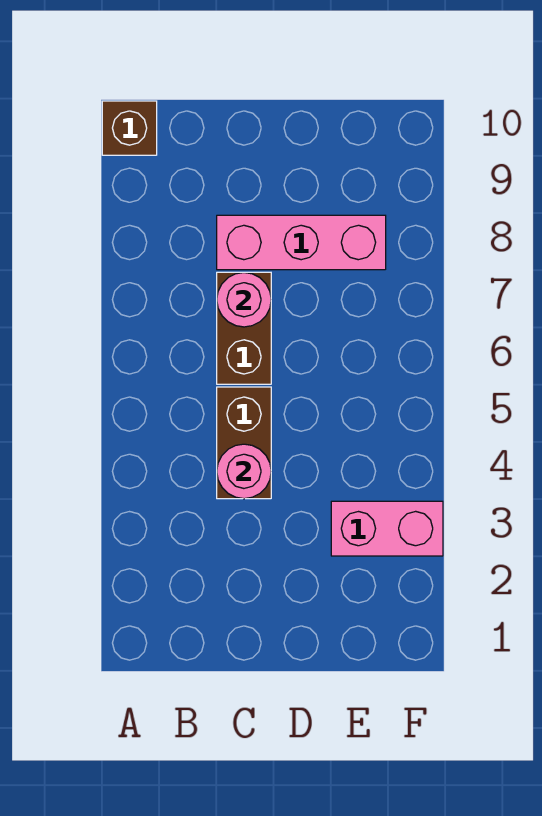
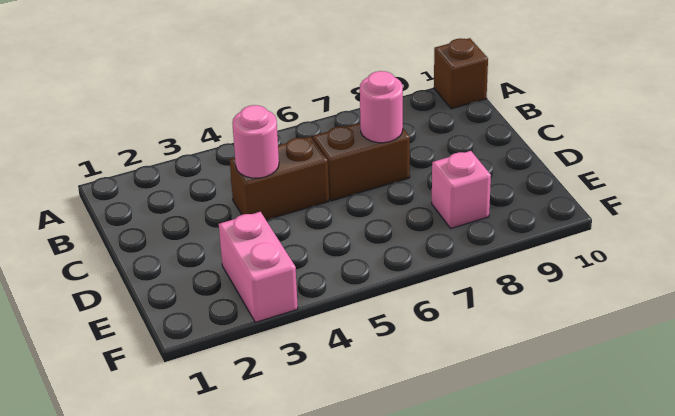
pink brick C8:E8 level 1 -> pink brick E8 level 1

